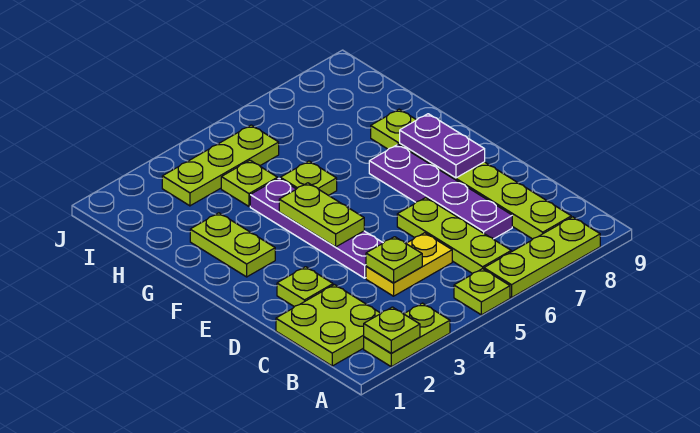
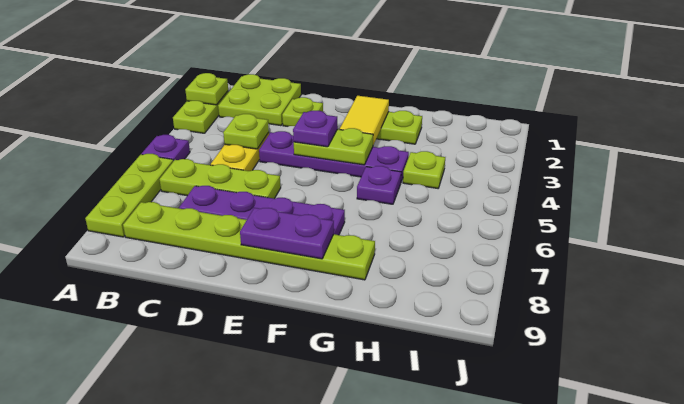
lime plate A5 level 1 -> purple plate A5 level 1
none -> purple plate E4 level 3
none -> yellow tile F2:F3 level 2
lime plate G5 level 1 -> purple plate G5 level 1
lime plate I3:I5 level 1 -> none

